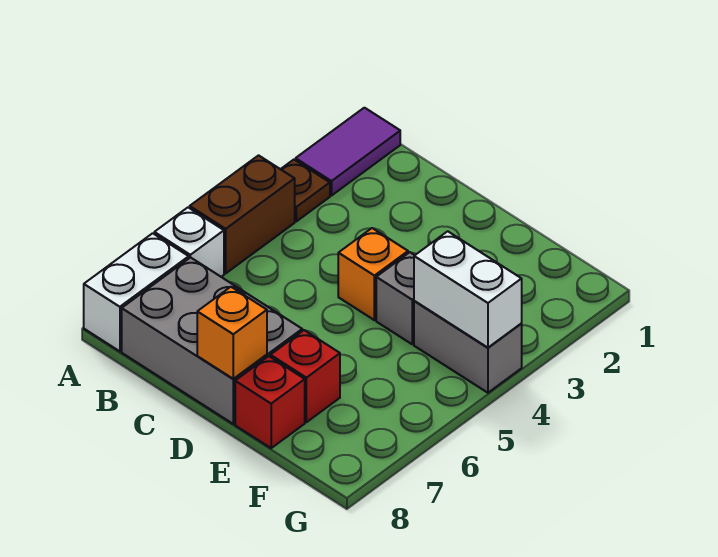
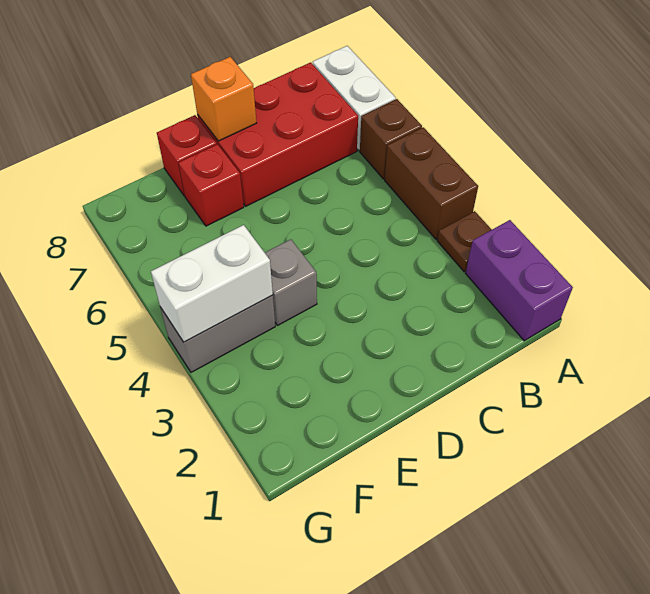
purple tile A1:A2 level 1 -> purple brick A1:A2 level 1
white brick A6 level 1 -> brown brick A6 level 1
grey brick B7:D8 level 1 -> red brick B7:D8 level 1
orange brick D4 level 1 -> none

